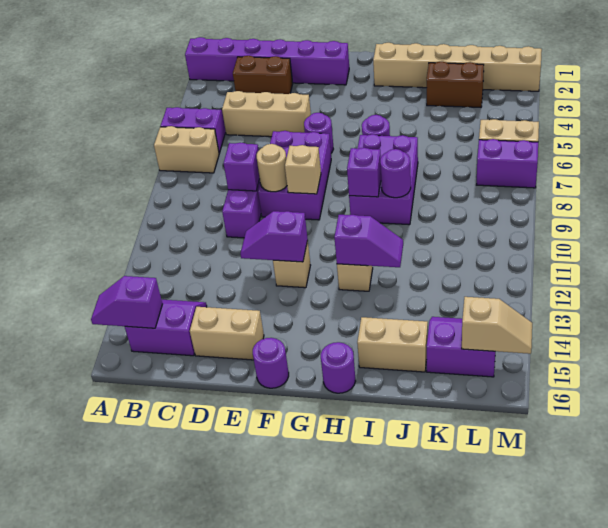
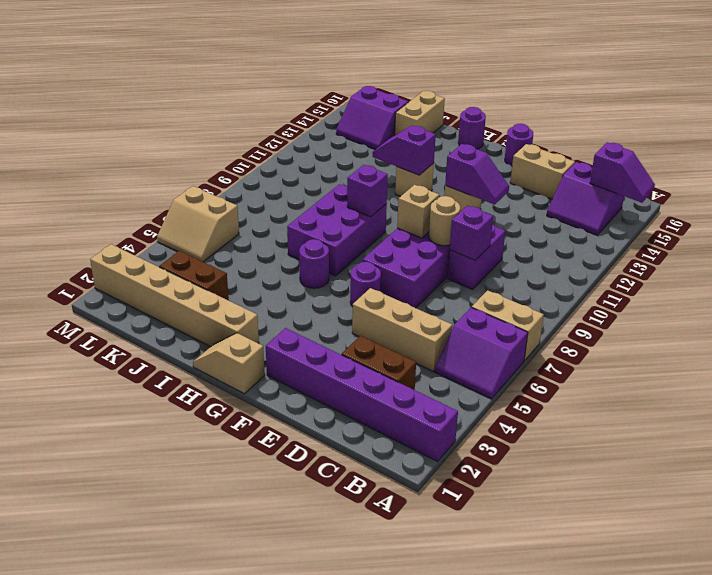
purple round brick I9 level 2 -> none
tan brick I15:J15 level 1 -> tan brick J15:J16 level 1
purple brick L7:M7 level 1 -> none
tan slope L15:M15 level 2 top L -> tan slope G1:H1 level 1 top G

